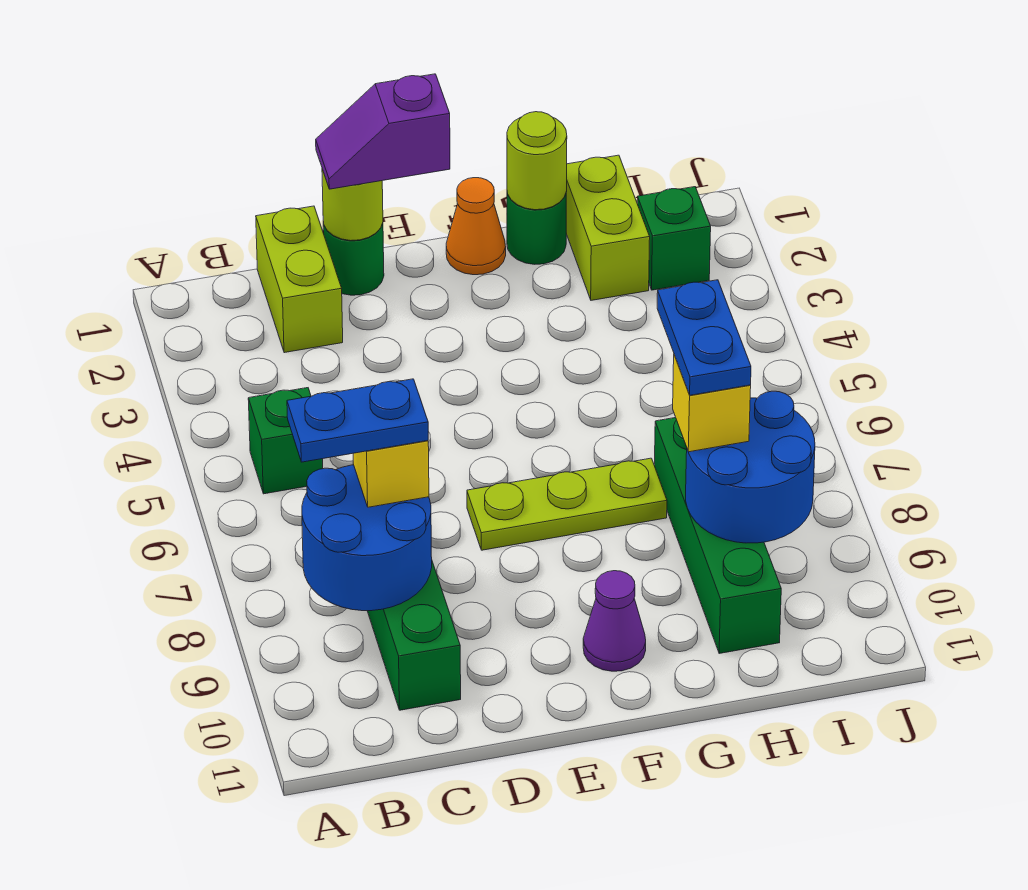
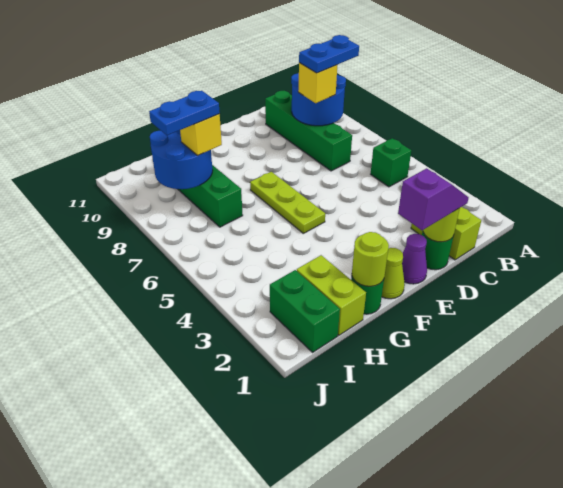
lime plate E7:G7 level 1 -> lime plate F5:F7 level 1
orange cone F1 level 1 -> lime cone F1 level 1
purple cone F10 level 1 -> purple cone E1 level 1
blue plate H7:H8 level 4 -> blue plate H8:I8 level 4
green brick I2 level 1 -> green brick I1:I2 level 1

